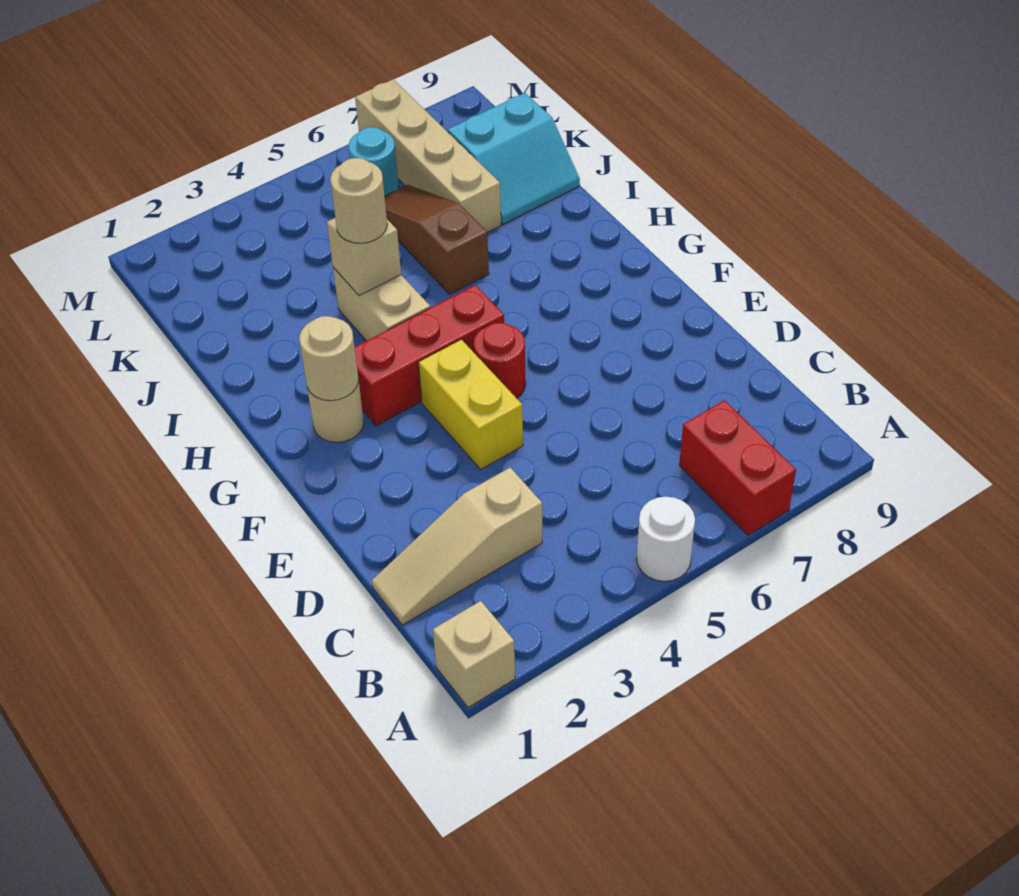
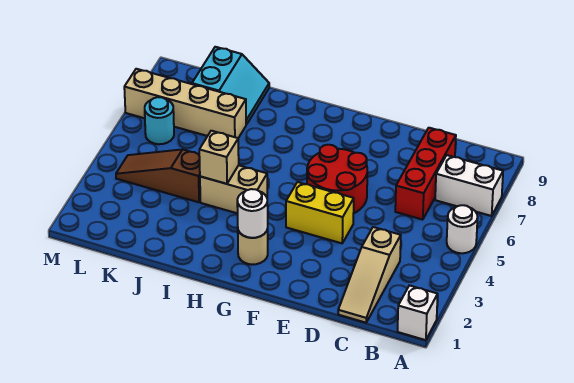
tan brick A1 level 1 -> white brick A1 level 1
red brick A7:B7 level 1 -> white brick A7:B7 level 1
red round brick F5 level 1 -> red round brick E5:F6 level 1
tan round brick G2 level 2 -> white round brick G2 level 2
red brick G3:G5 level 1 -> red brick C6:C8 level 1
tan round brick I4 level 3 -> none
brown slope I6:K6 level 1 top I -> brown slope J4:L4 level 1 top J

